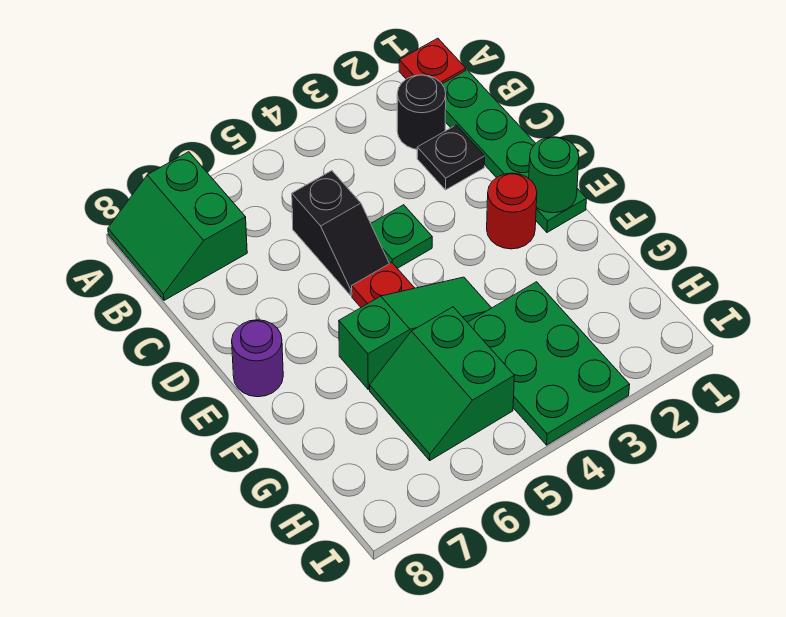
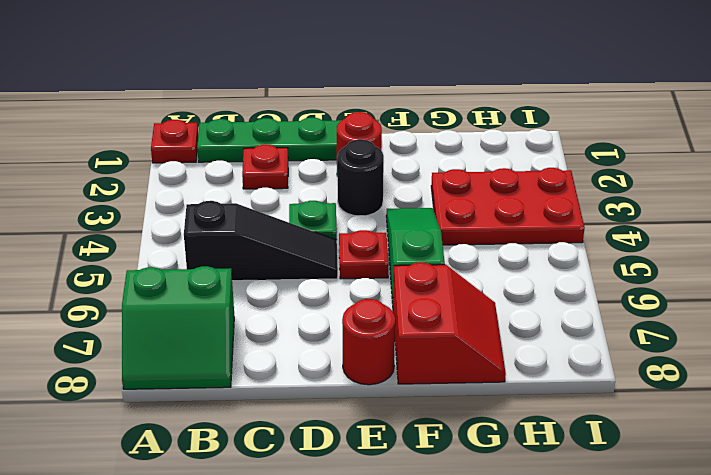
black round brick B2 level 1 -> black round brick E3 level 1
black plate C2 level 1 -> red plate C2 level 1
black slope C5:D5 level 1 top C -> black slope B5:D5 level 1 top B
green round brick E1 level 2 -> none
purple round brick E8 level 1 -> red round brick E8 level 1
none -> red slope F7:G8 level 1 top F
green plate G3:I4 level 1 -> red plate G3:I4 level 1
green slope G5:H6 level 1 top 5 -> none

